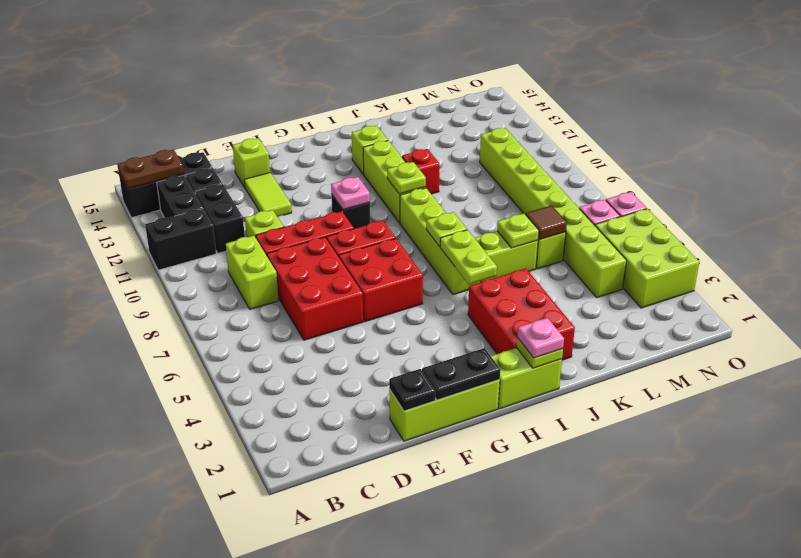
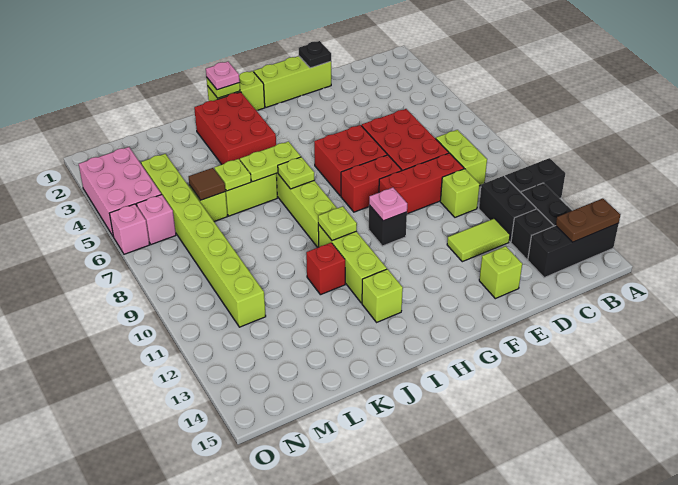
lime tile E12:E13 level 1 -> lime tile D12:E12 level 1
black plate F1:G1 level 2 -> none
lime plate I5:I6 level 2 -> lime plate I6:J6 level 2
lime brick N3:O5 level 1 -> pink brick N3:O5 level 1

